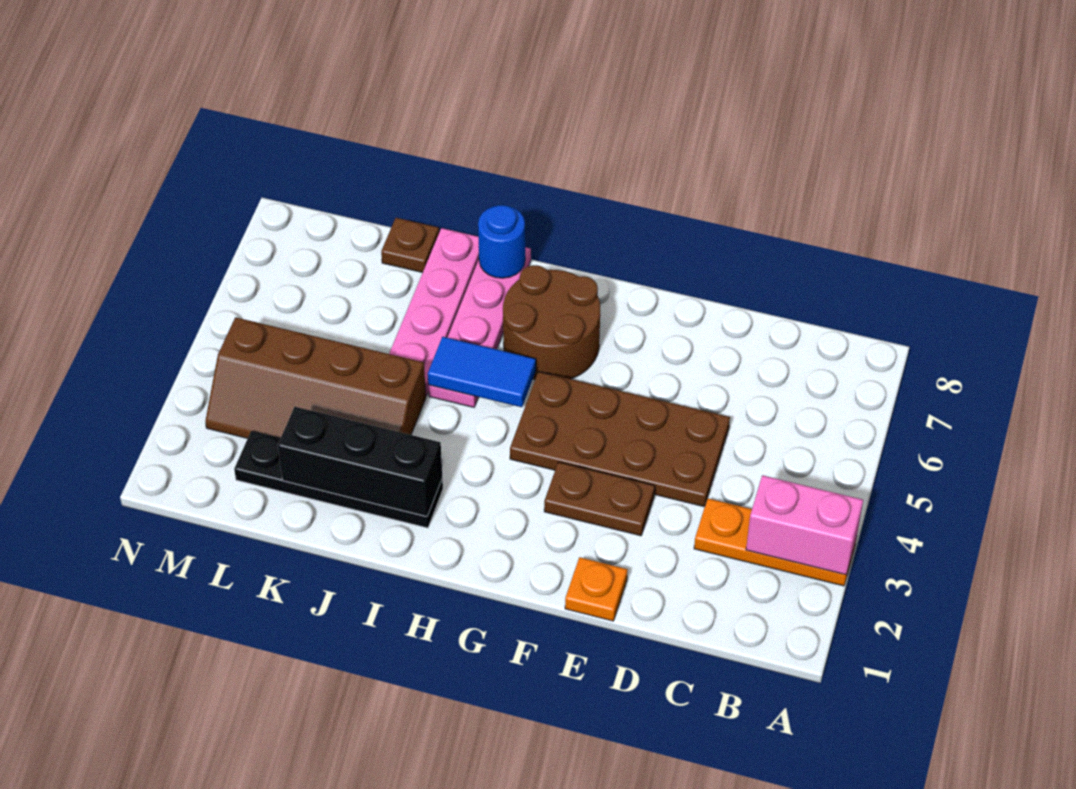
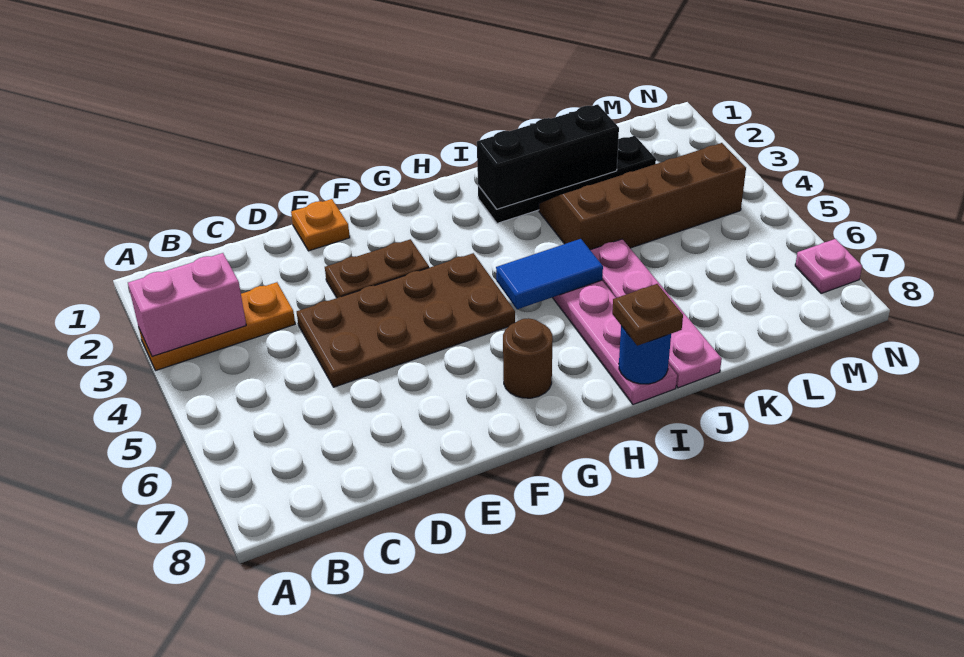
brown round brick G6:H7 level 1 -> brown round brick G7 level 1
brown plate K8 level 1 -> brown plate I8 level 3
none -> pink plate N7 level 1

